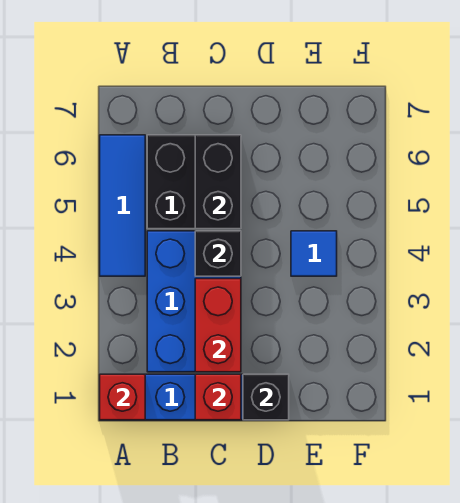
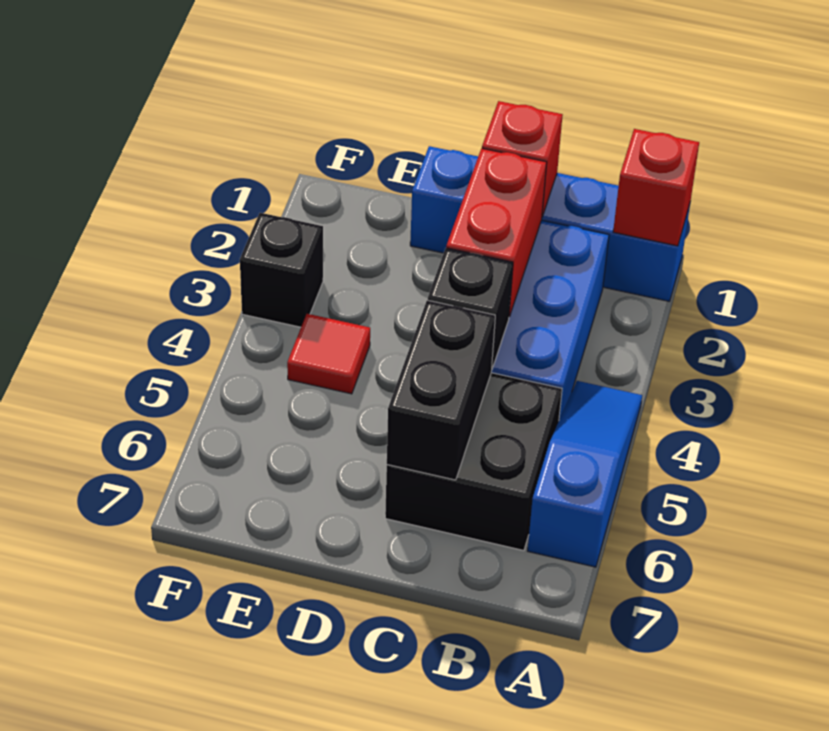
blue tile A4:A6 level 1 -> blue slope A4:A6 level 1 top 6
black brick D1 level 2 -> black brick F3 level 1
blue tile E4 level 1 -> red tile E4 level 1

